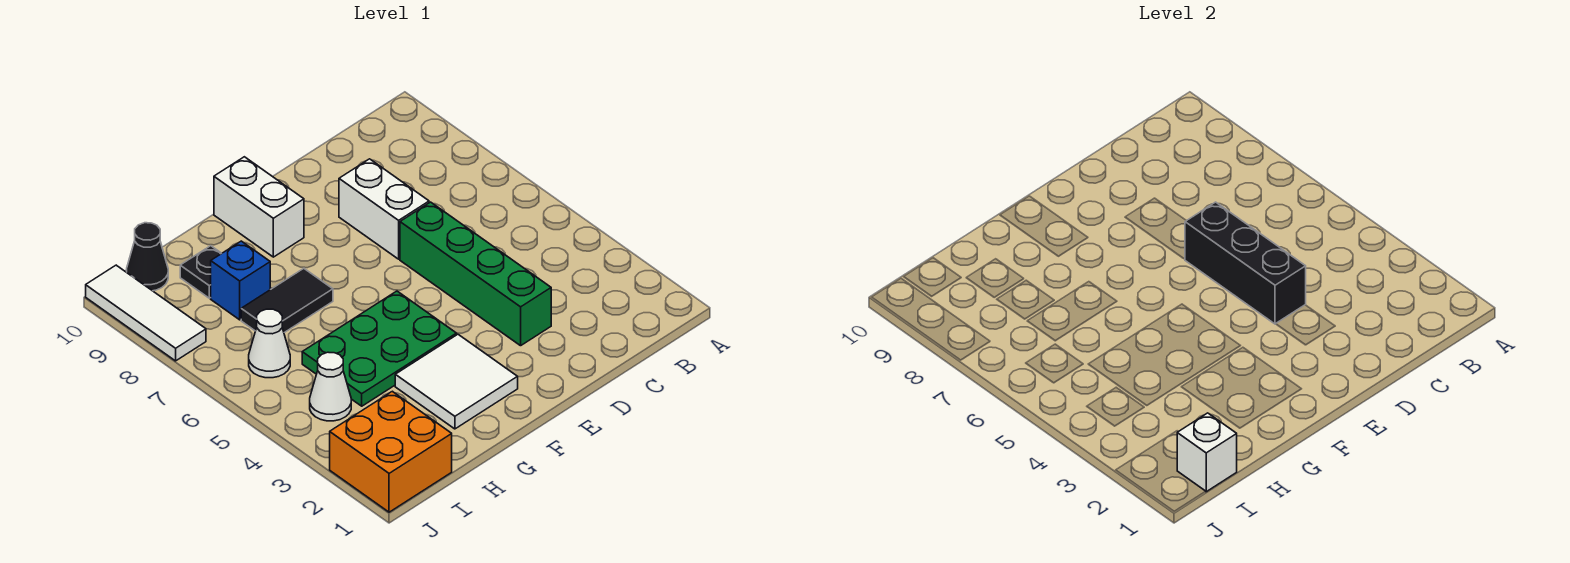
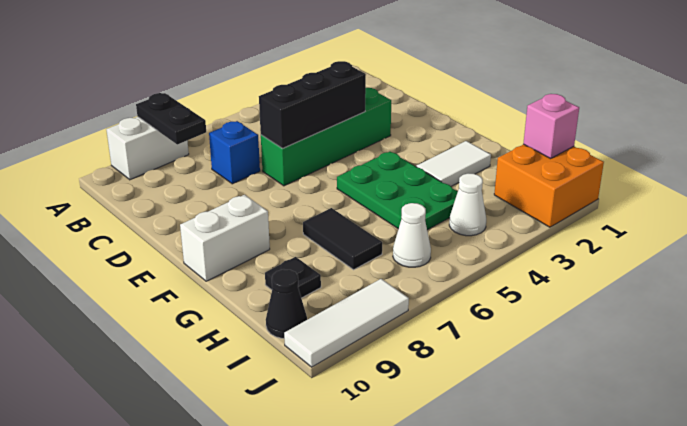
none -> black plate A8:B8 level 2
white brick D7:D8 level 1 -> white brick A8:A9 level 1
white tile F2:G3 level 1 -> white tile G2:G3 level 1
blue brick H8 level 1 -> blue brick C7 level 1
white brick I1 level 2 -> pink brick I1 level 2

